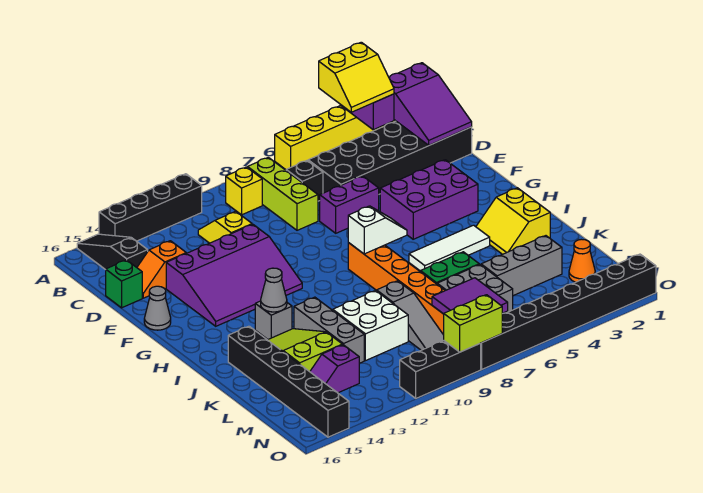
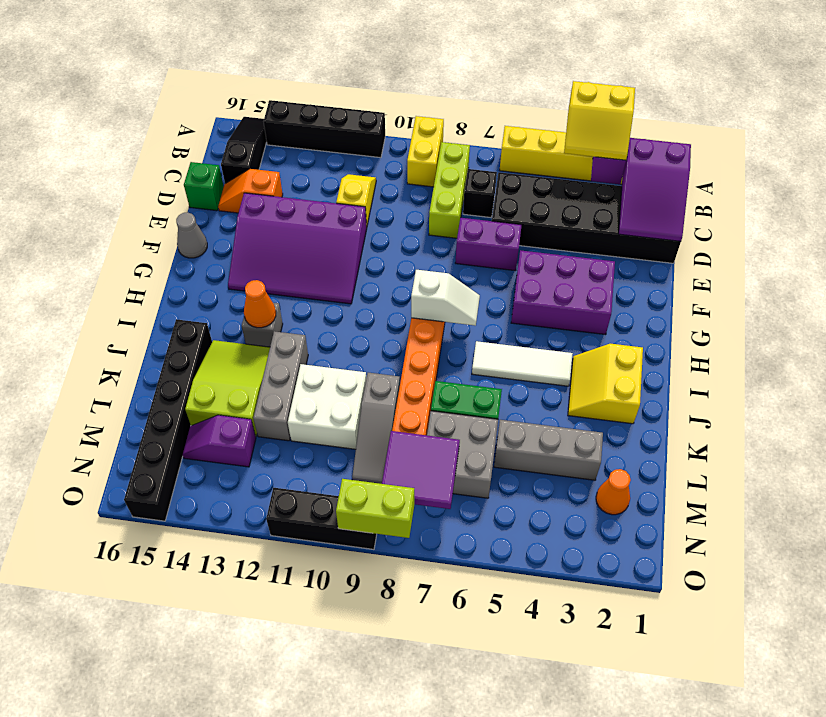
yellow brick B9 level 1 -> yellow brick A9:B9 level 1
grey cone I13 level 2 -> orange cone I13 level 2
black brick O1:O8 level 1 -> none

